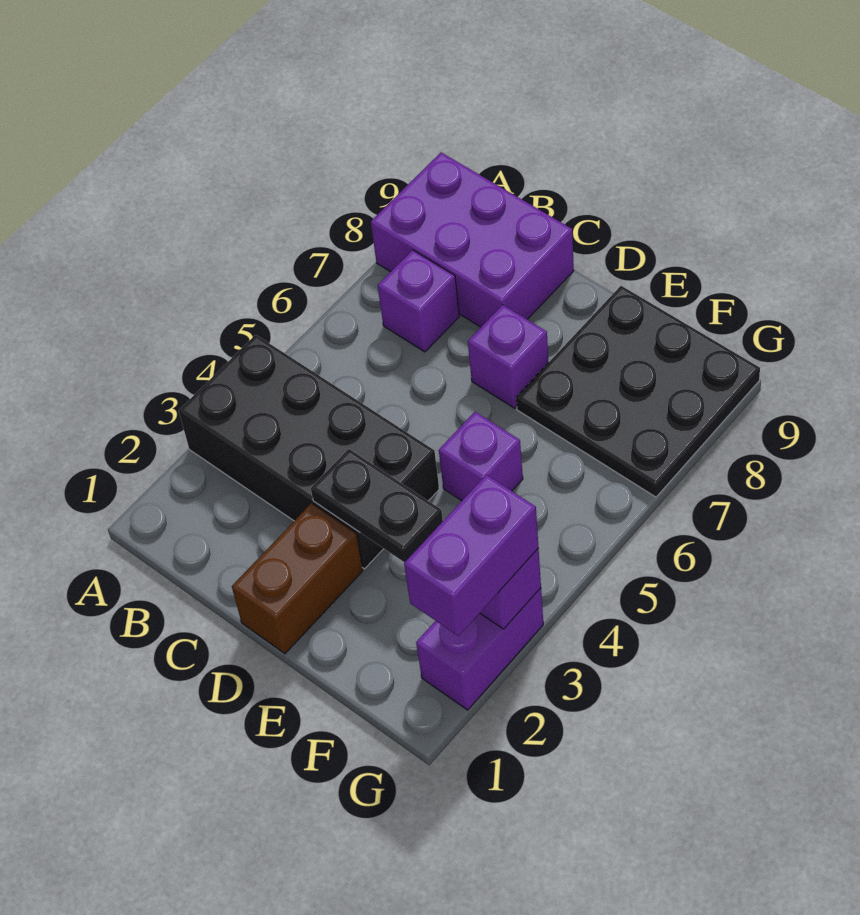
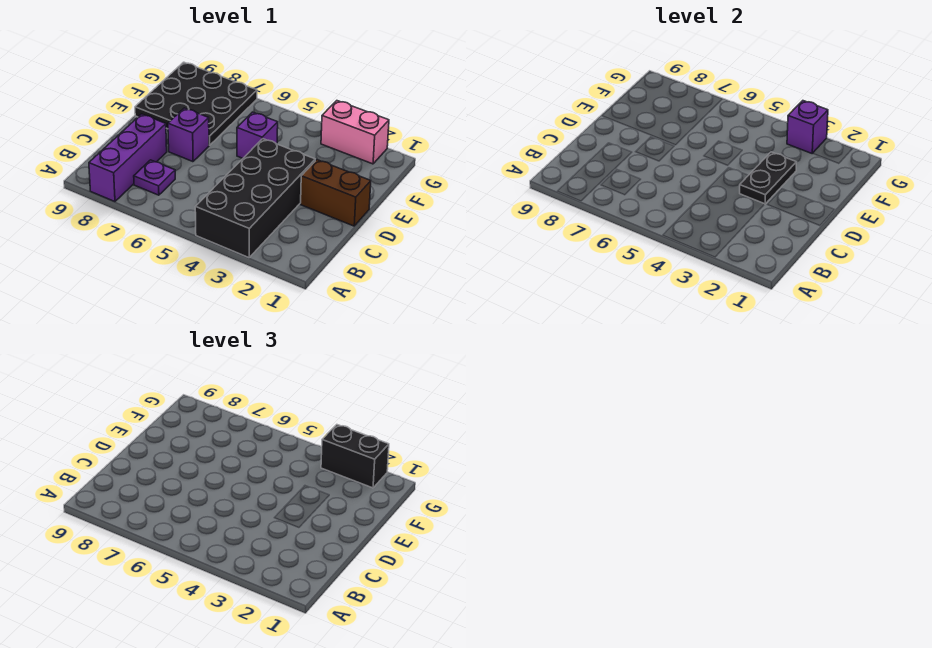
purple brick A8:C9 level 1 -> purple brick A8:C8 level 1
purple brick B7 level 1 -> purple plate B7 level 1
purple brick G2:G3 level 1 -> pink brick G2:G3 level 1
purple brick G2:G3 level 3 -> black brick G2:G3 level 3

